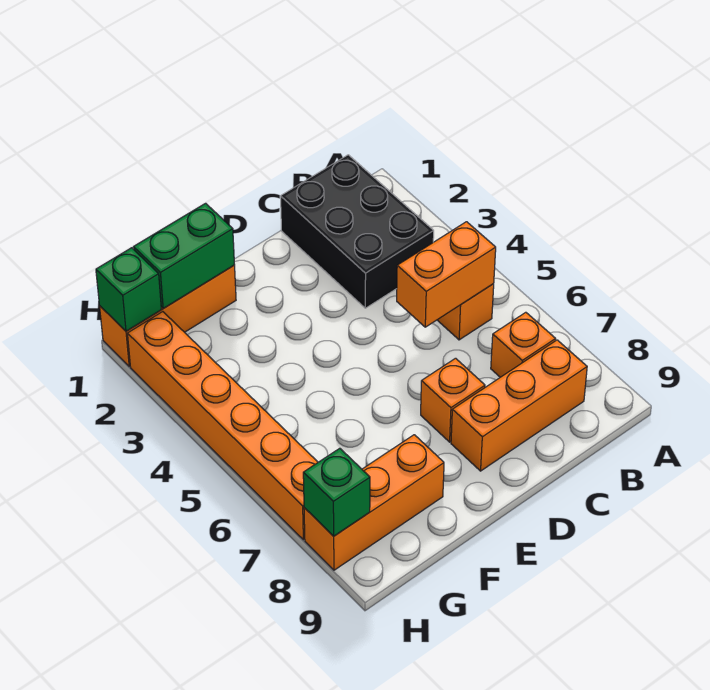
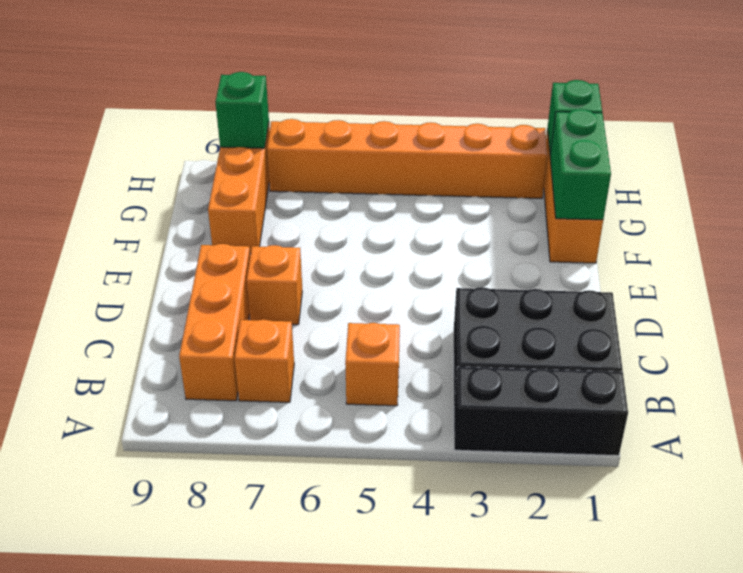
none -> black brick A1:A3 level 1
orange brick B5:C5 level 2 -> none

